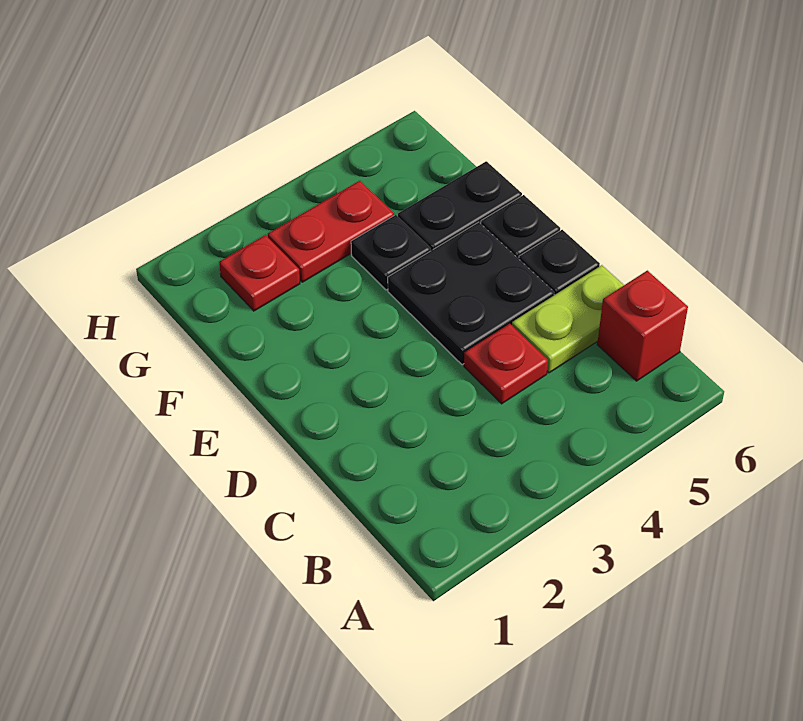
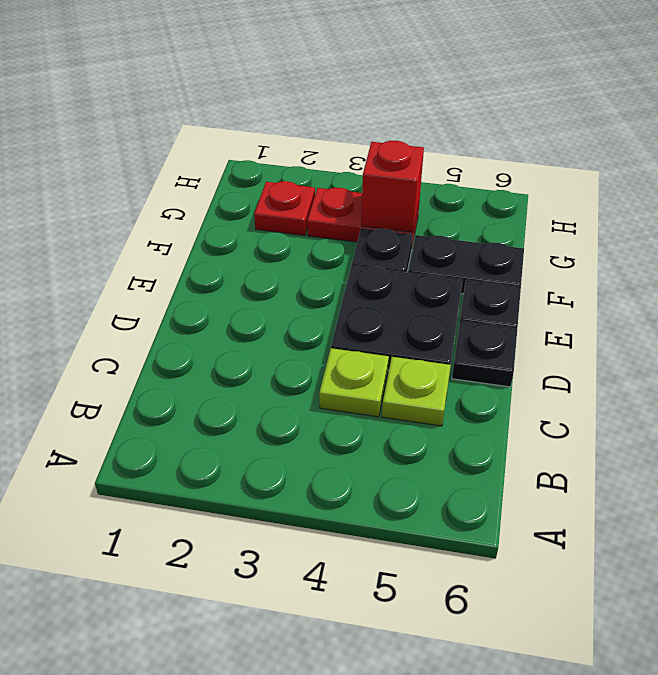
red brick B6 level 1 -> red brick G4 level 2
red plate C4 level 1 -> lime plate C4 level 1
lime plate C5:C6 level 1 -> lime plate C5 level 1

